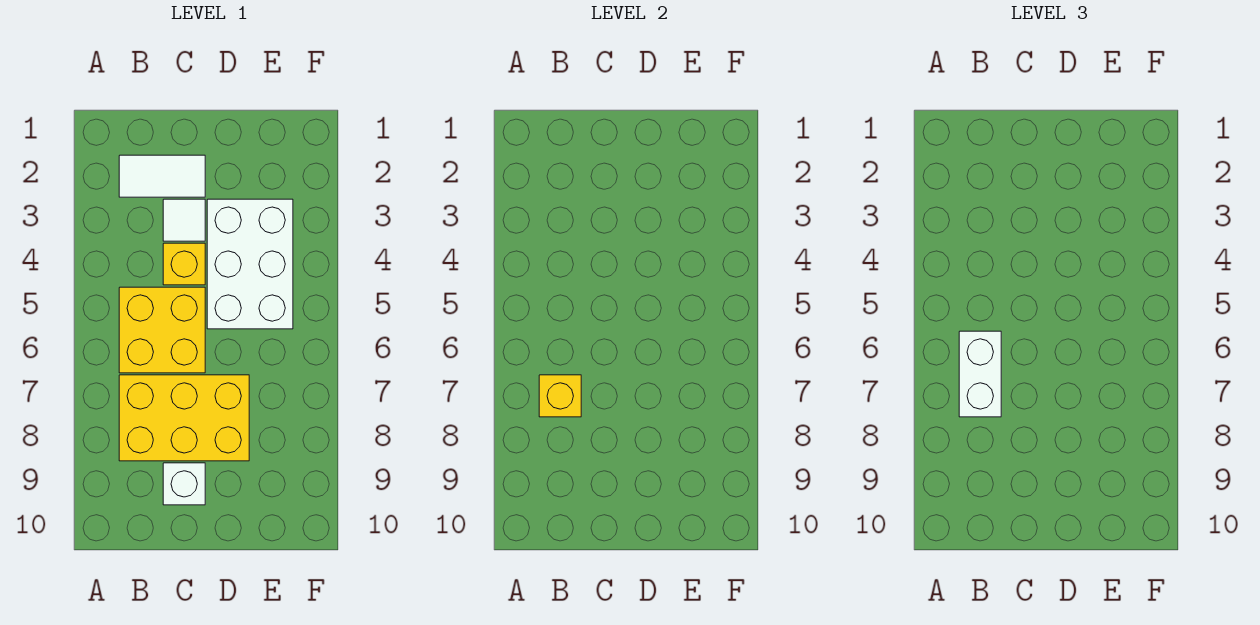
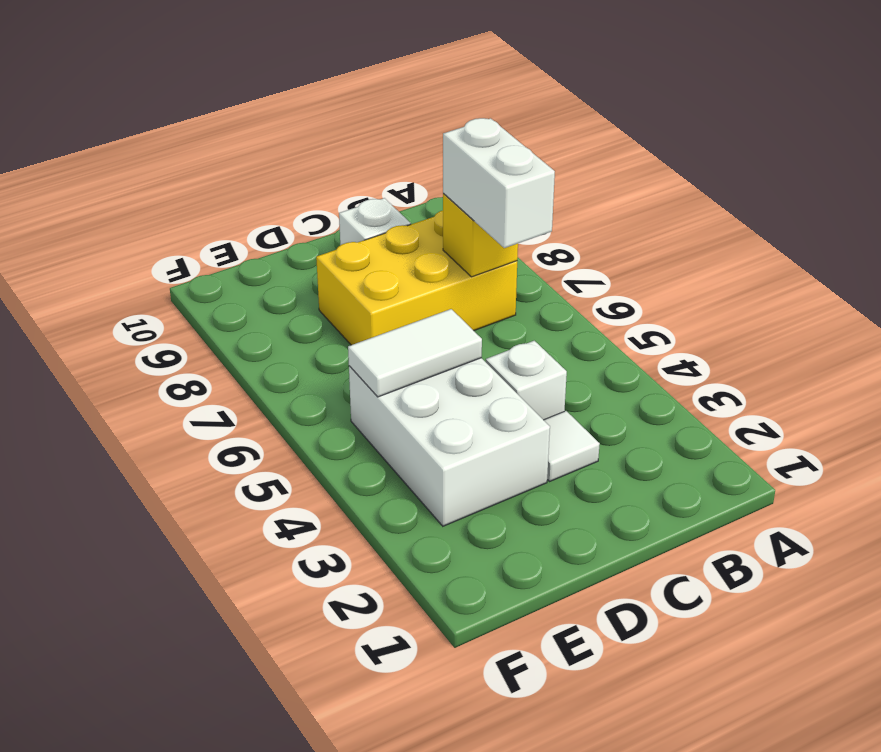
white tile B2:C2 level 1 -> white tile D5:E5 level 2
yellow brick B5:C6 level 1 -> none
yellow brick C4 level 1 -> white brick C4 level 1

